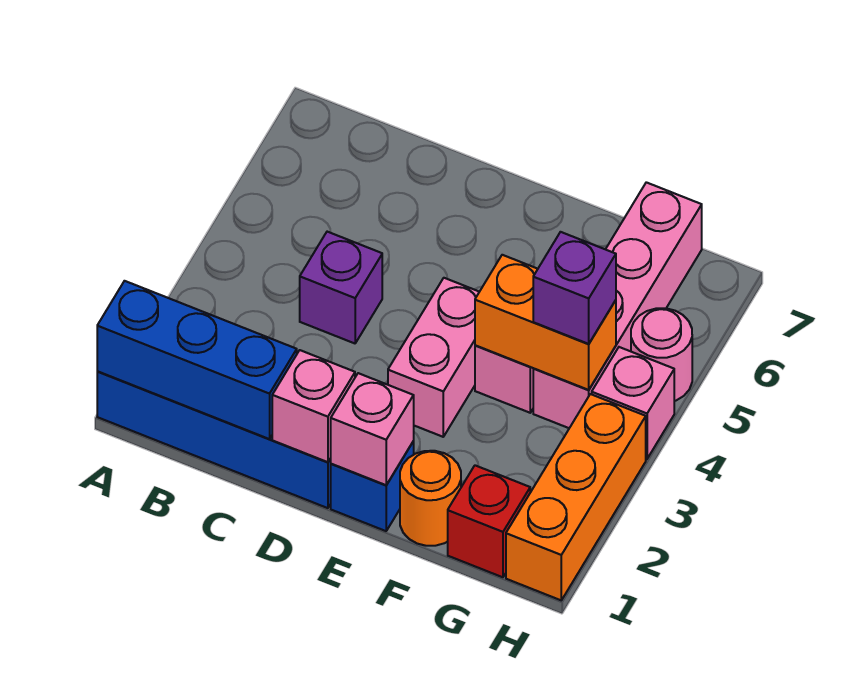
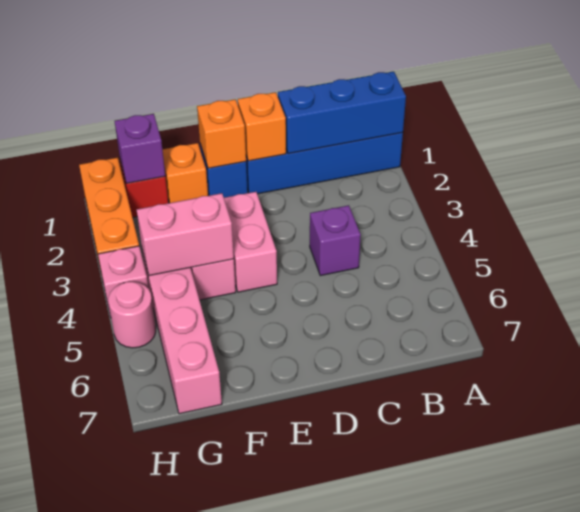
pink brick D1 level 2 -> orange brick D1 level 2
pink brick E1 level 2 -> orange brick E1 level 2
orange round brick F1 level 1 -> orange brick F1 level 1
orange brick F4:G4 level 2 -> pink brick F4:G4 level 2
purple brick G4 level 3 -> purple brick G1 level 2

